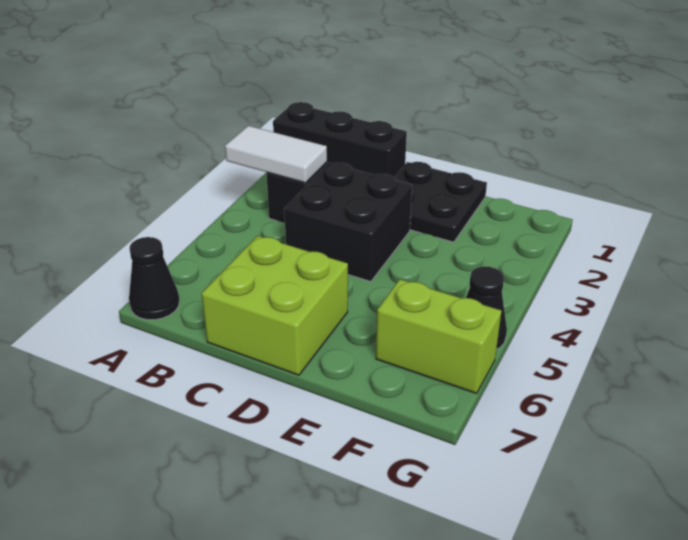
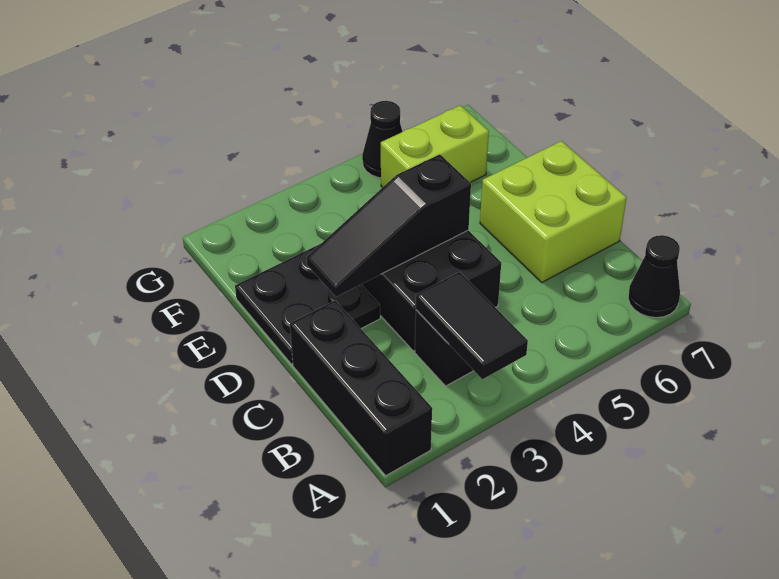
white tile A3:B3 level 2 -> black tile A3:B3 level 2
none -> black slope D2:D4 level 2 top 4
lime brick F6:G6 level 1 -> lime brick F5:F6 level 1

